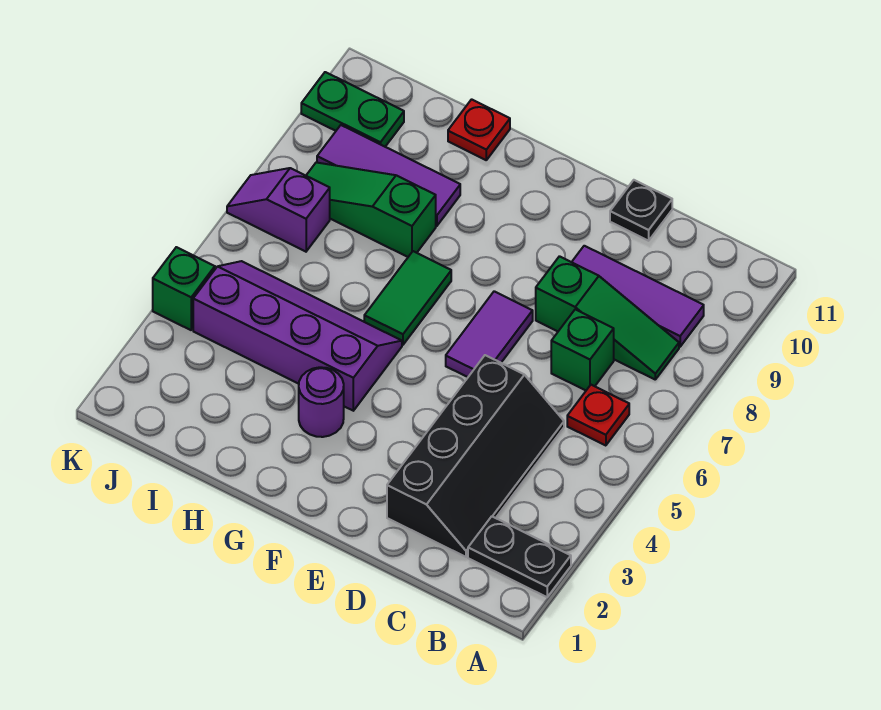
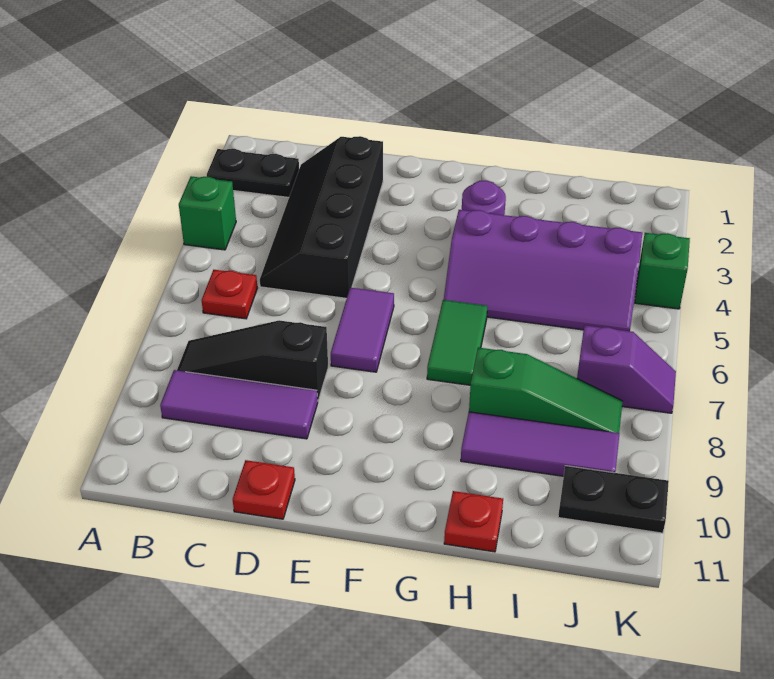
green slope B8:D8 level 1 top D -> black slope B8:D8 level 1 top D
green brick C7 level 1 -> green brick A4 level 1
black plate D11 level 1 -> red plate D11 level 1
green plate J10:K10 level 1 -> black plate J10:K10 level 1

